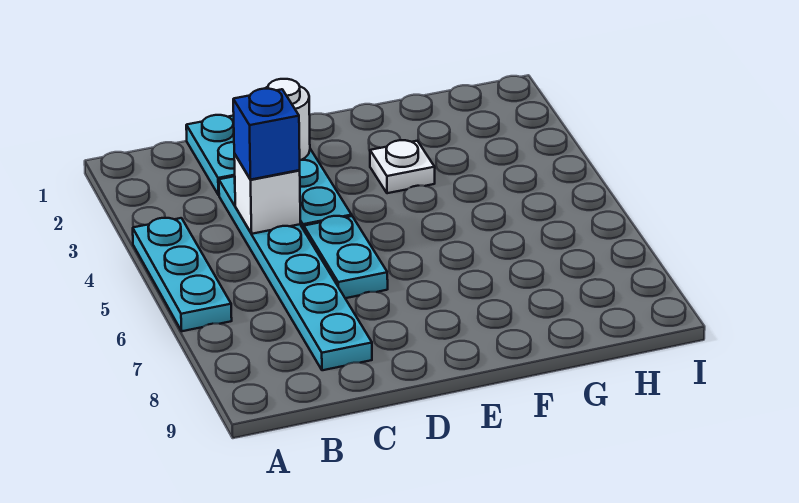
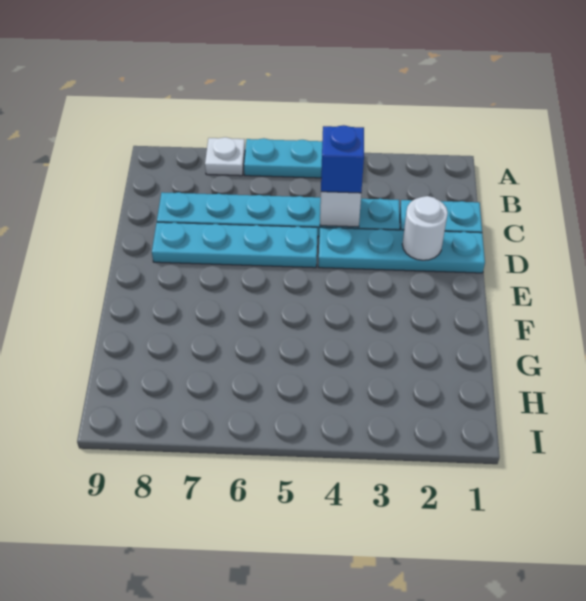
cyan plate D5:D6 level 1 -> cyan plate D5:D8 level 1
white plate F3 level 1 -> white plate A7 level 1

